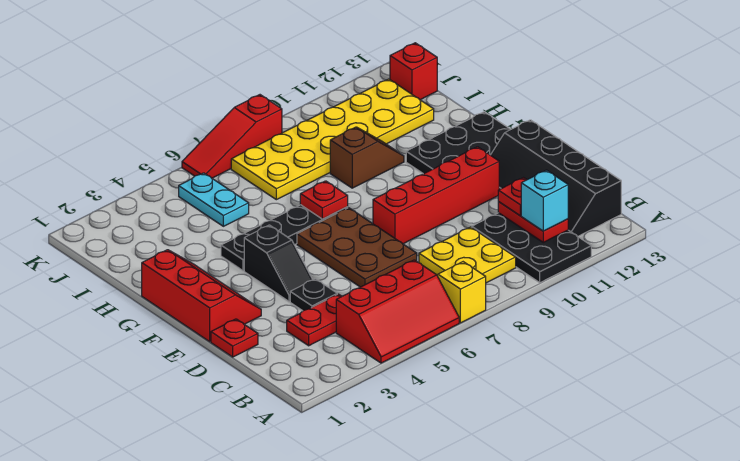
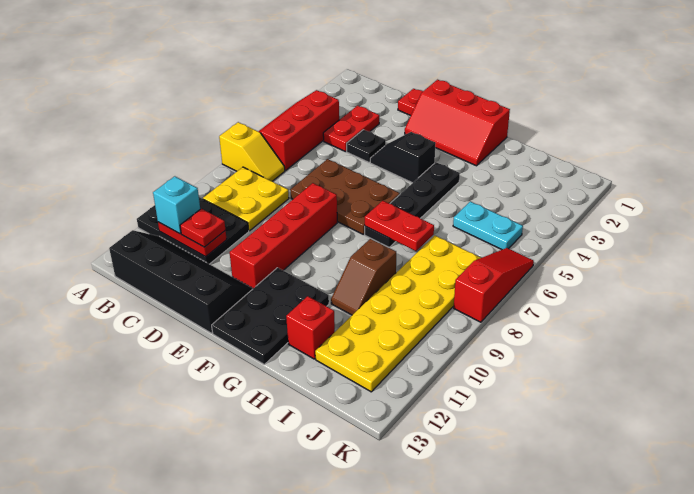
red plate G7 level 2 -> red plate G7:H7 level 2
red brick J13 level 1 -> red brick H12 level 1

